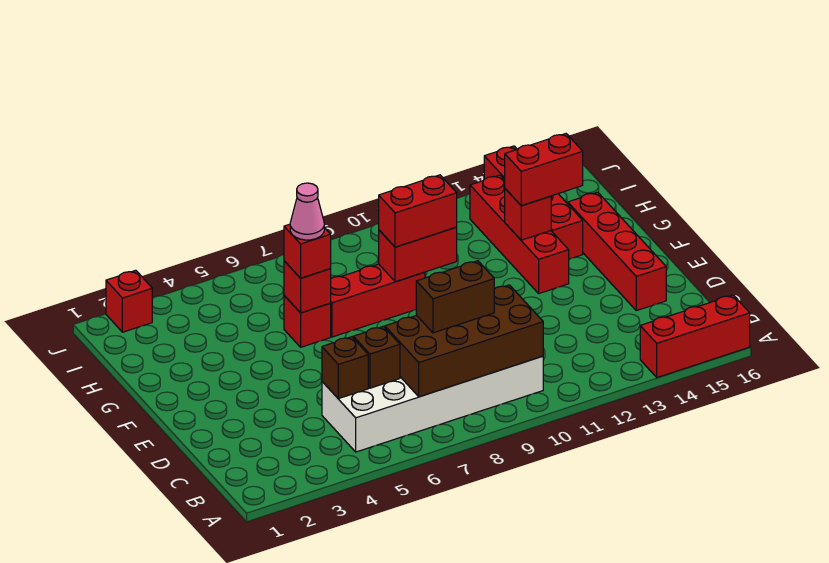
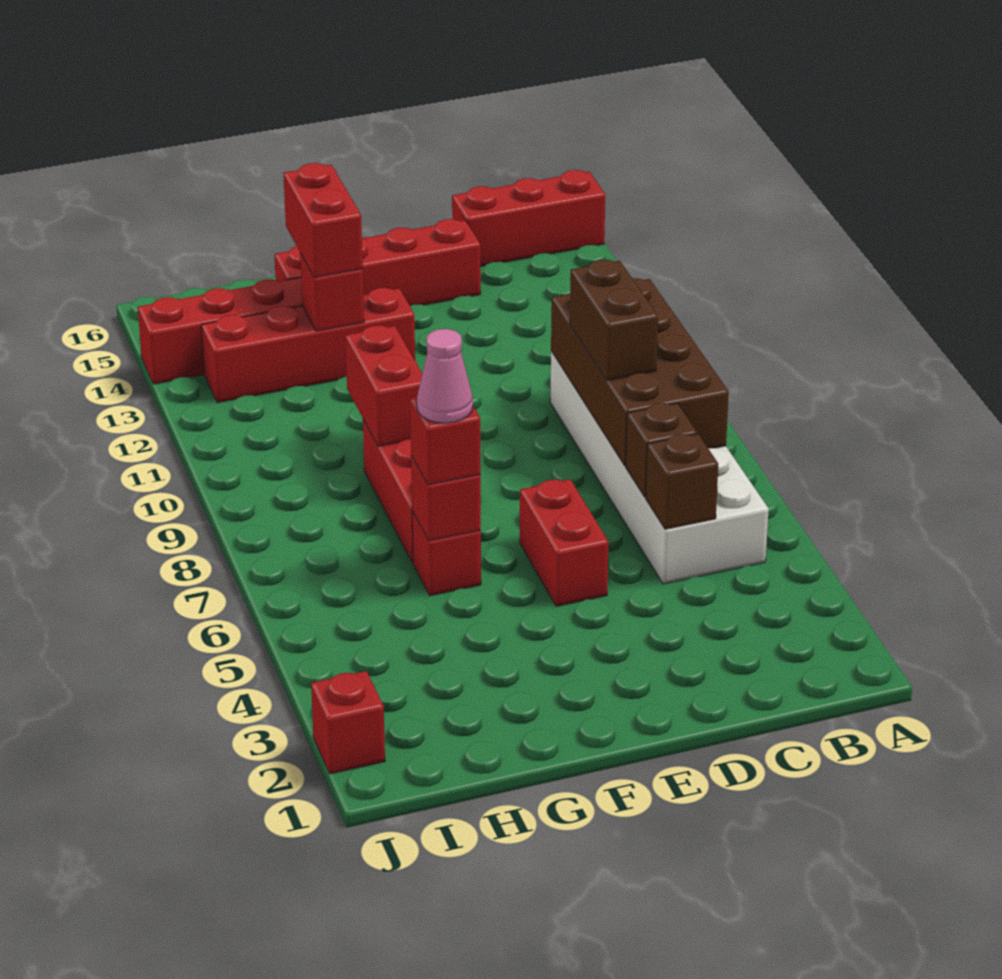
red brick A14:A16 level 1 -> red brick A16:C16 level 1
red brick G9:G10 level 3 -> red brick E5:E6 level 1

